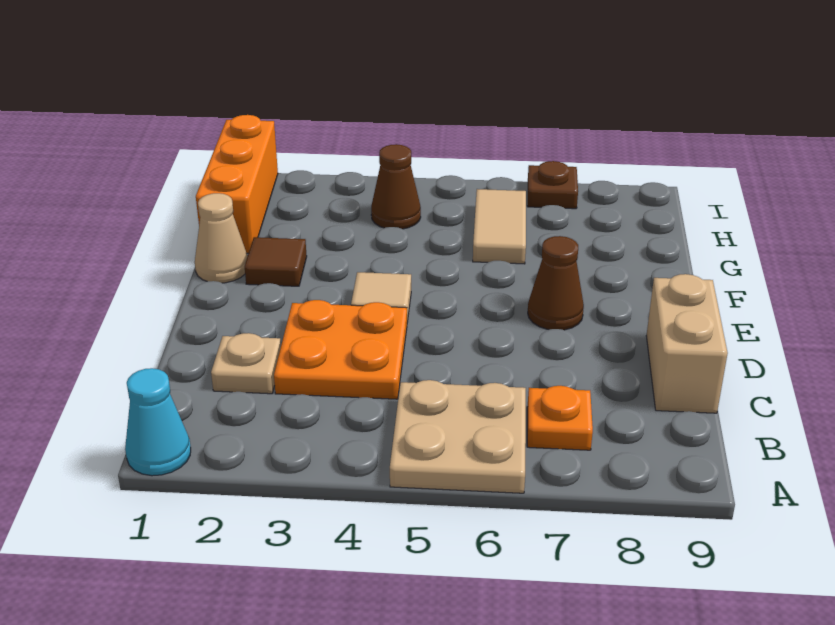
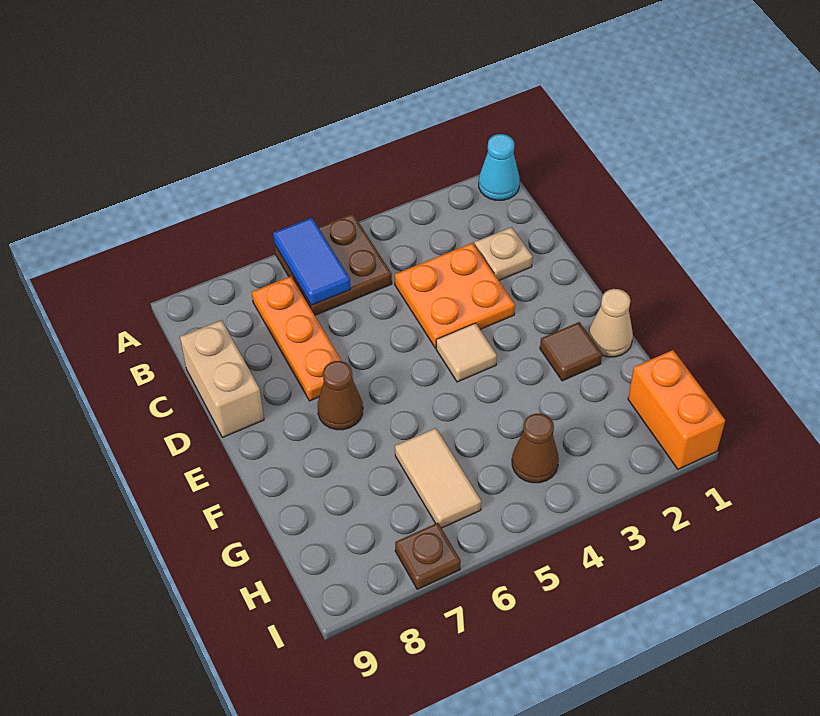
tan plate A5:B6 level 1 -> brown plate A5:B6 level 1
none -> blue tile A6:B6 level 2
orange plate B7 level 1 -> orange plate B7:D7 level 1
orange brick G1:I1 level 1 -> orange brick H1:I1 level 1

